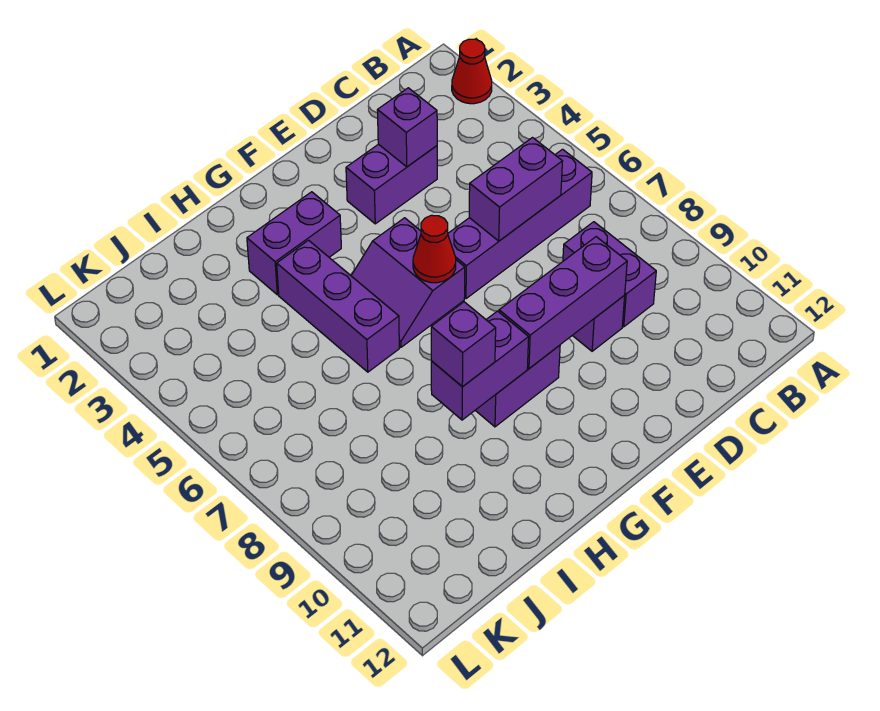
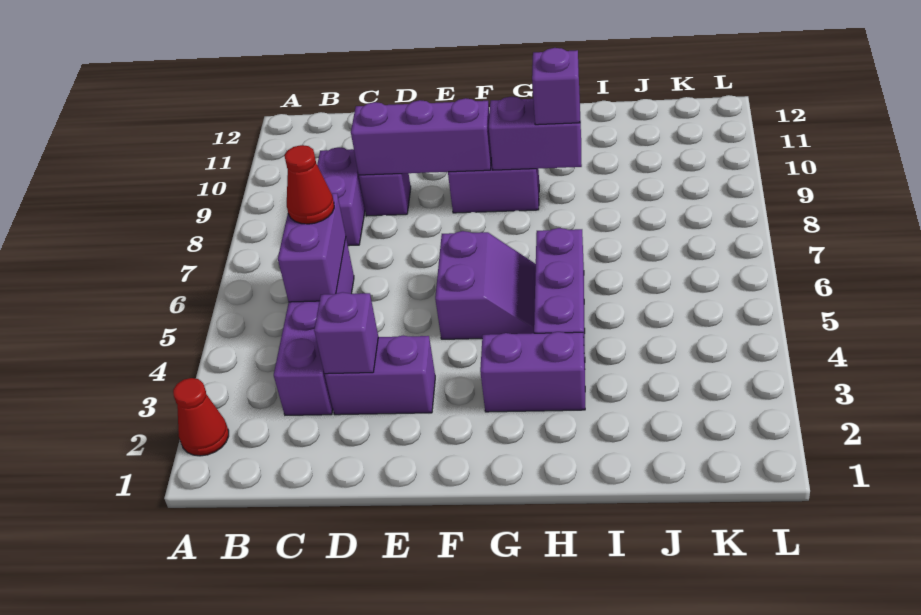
purple brick B6:E6 level 1 -> purple brick C3:C6 level 1
purple brick C6:D6 level 2 -> purple brick C5:C6 level 2
red cone F6 level 2 -> red cone C6 level 3

